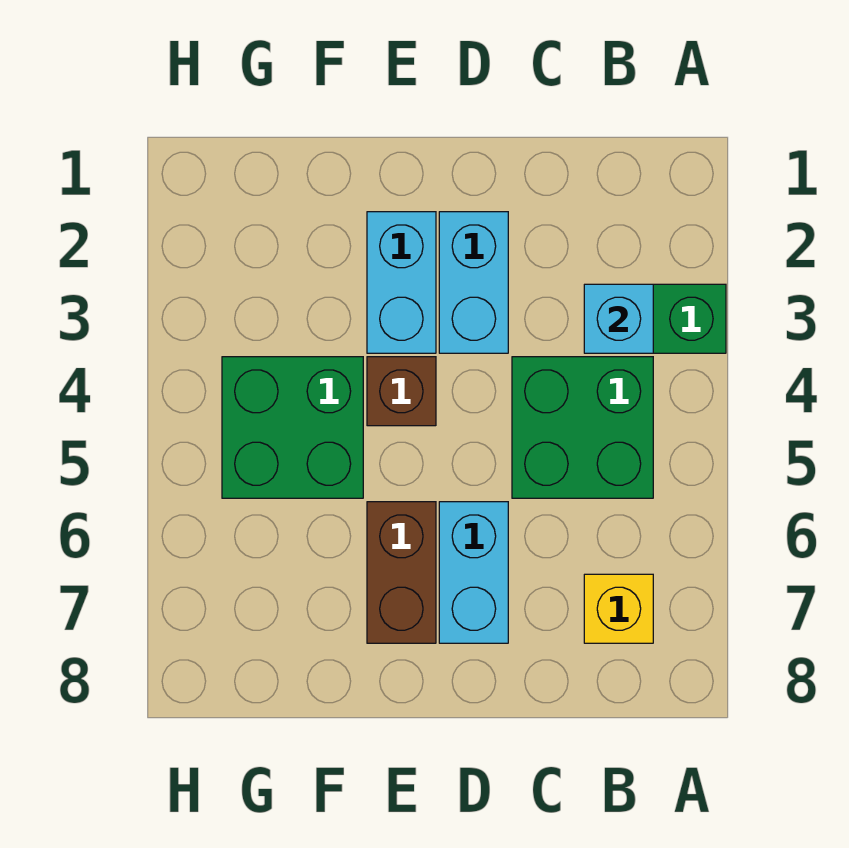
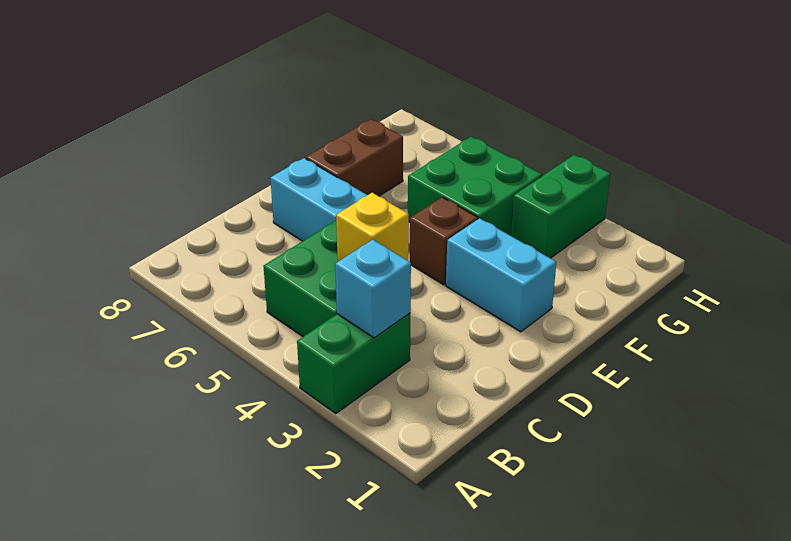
yellow brick B7 level 1 -> yellow brick C4 level 2
cyan brick D2:D3 level 1 -> none
brown brick E6:E7 level 1 -> brown brick E7:F7 level 1
none -> green brick G3:H3 level 1

